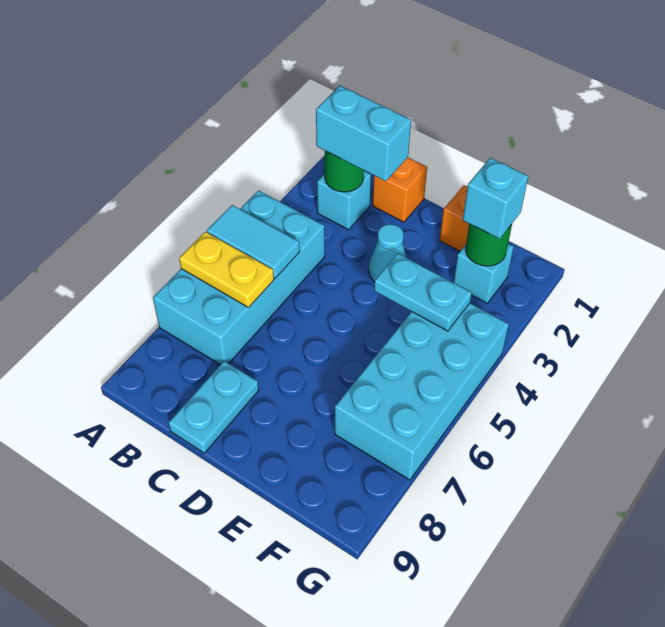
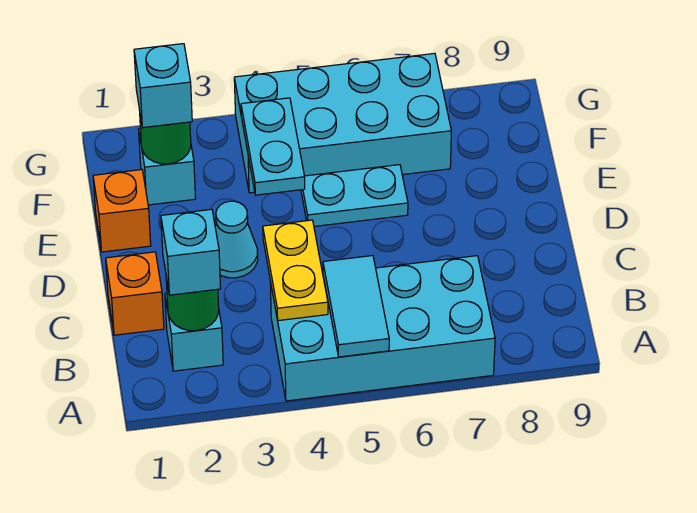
yellow plate A6:B6 level 2 -> yellow plate B4:C4 level 2
cyan brick B2:C2 level 3 -> cyan brick B2 level 3
cyan plate C8:C9 level 1 -> cyan plate E5:E6 level 1

